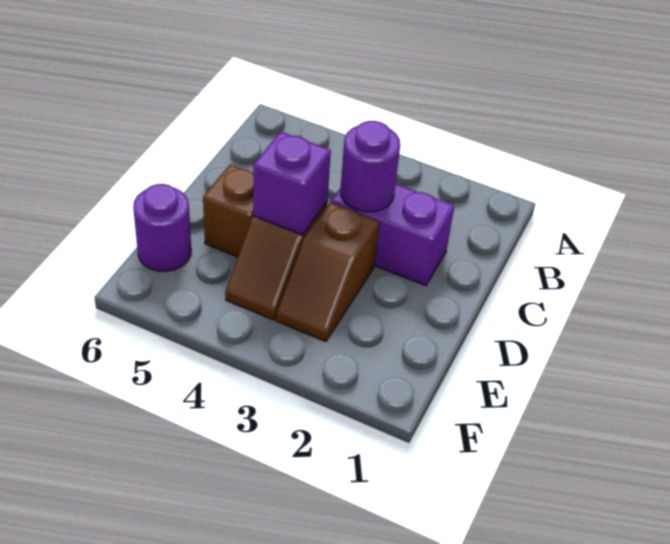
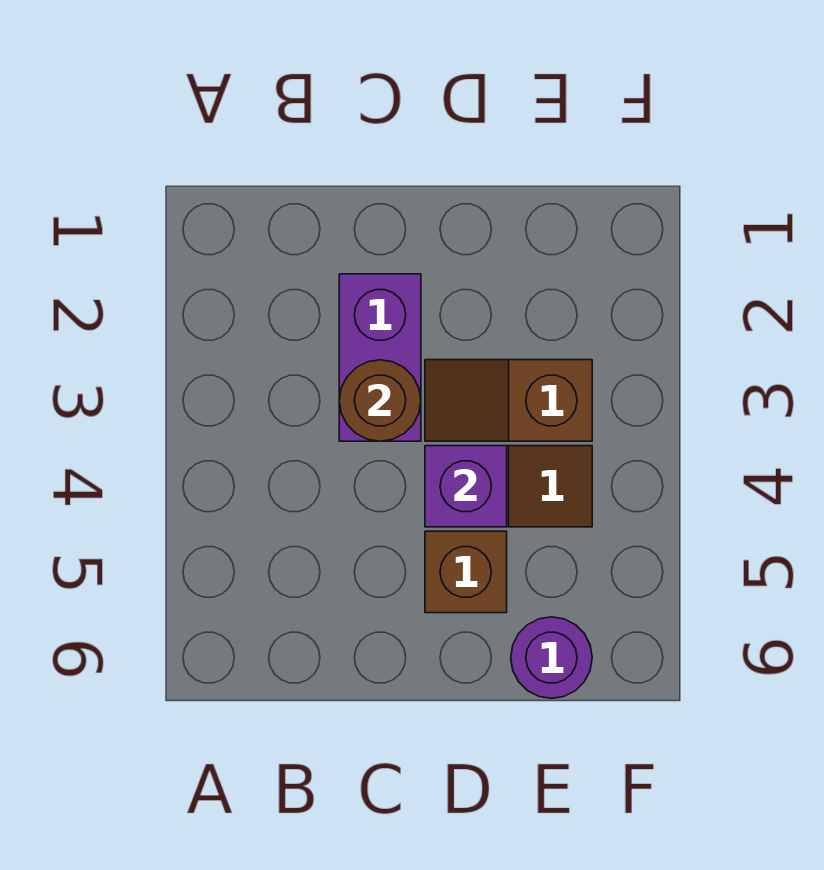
purple round brick C3 level 2 -> brown round brick C3 level 2
brown slope D3:E3 level 1 top D -> brown slope D3:E3 level 1 top E

